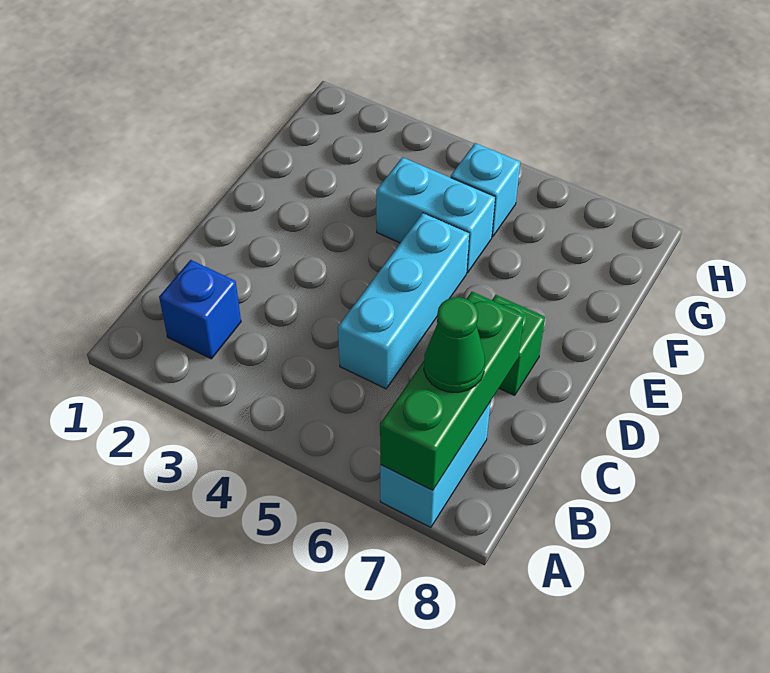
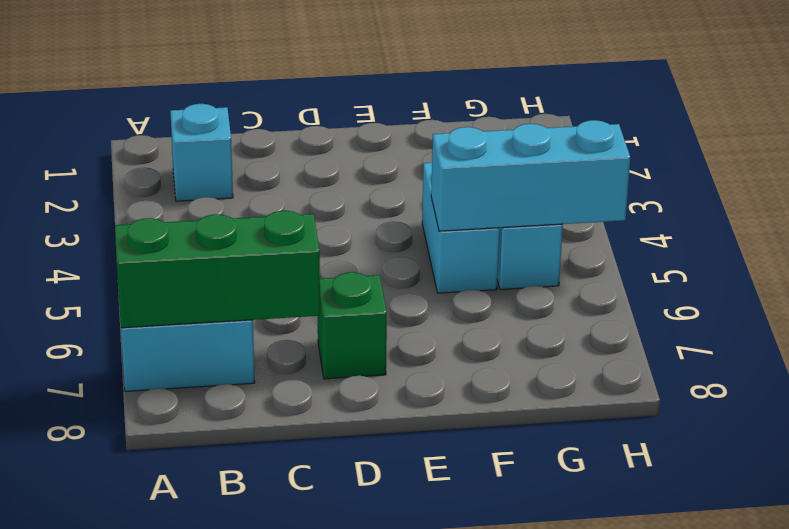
blue brick B2 level 1 -> cyan brick B2 level 1
green cone B7 level 3 -> none
cyan brick C5:E5 level 1 -> cyan brick F5:H5 level 2

